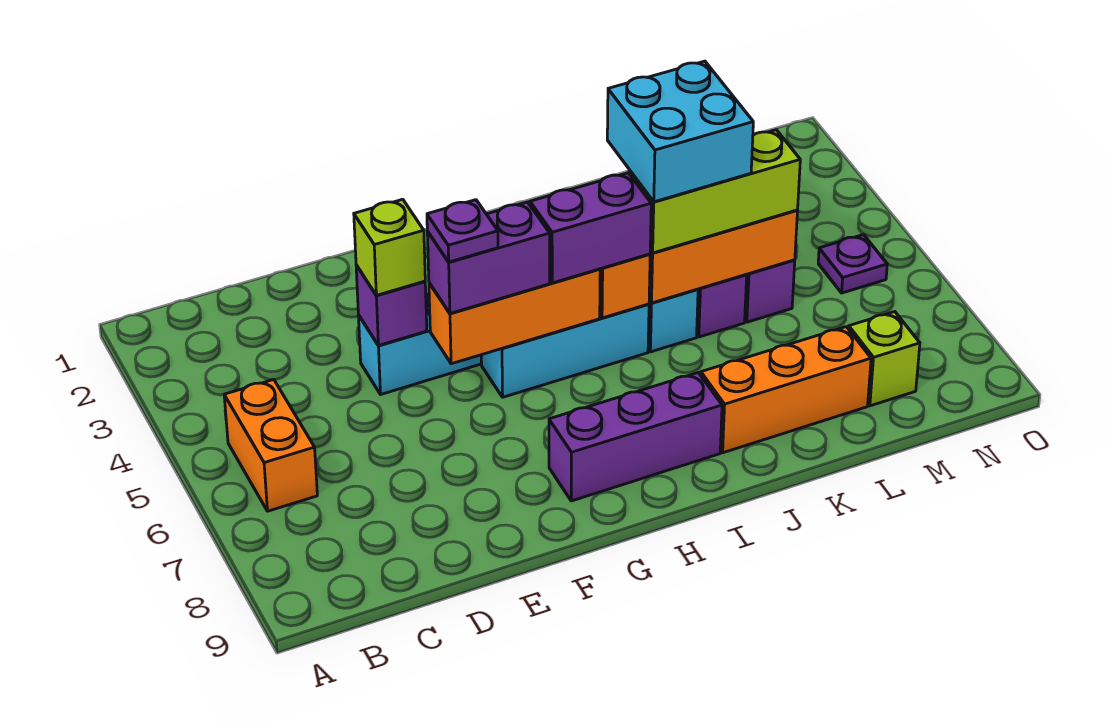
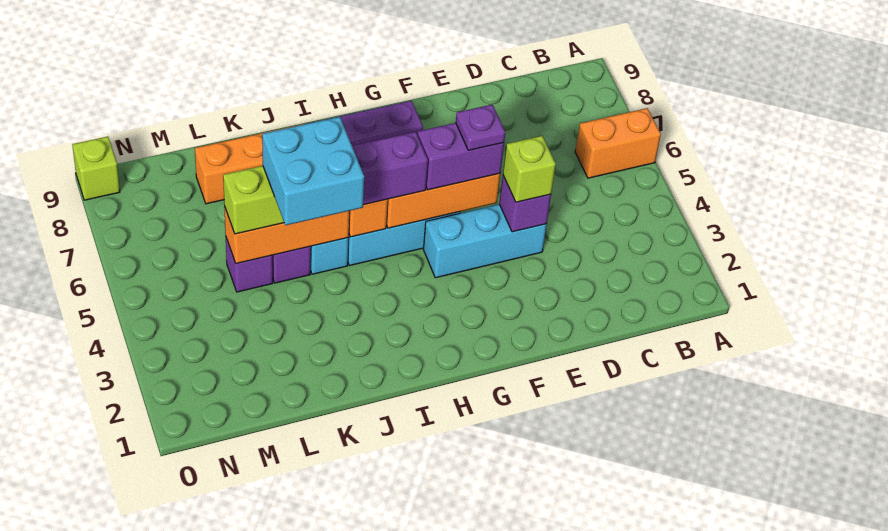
orange brick B5:B6 level 1 -> orange brick A6:B6 level 1
lime brick M8 level 1 -> lime brick O9 level 1
purple plate N5 level 1 -> none

